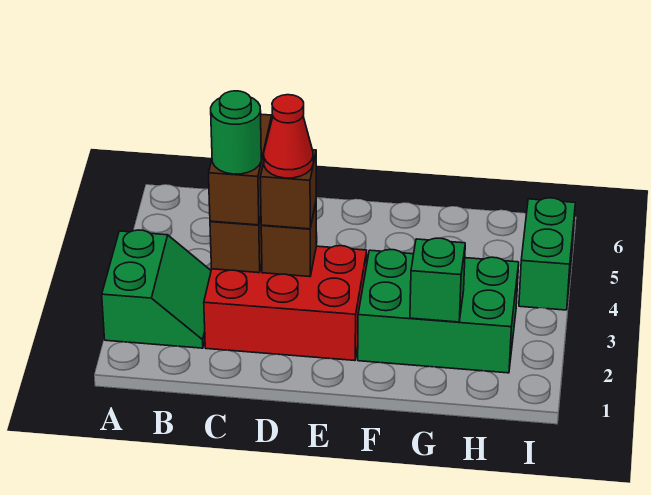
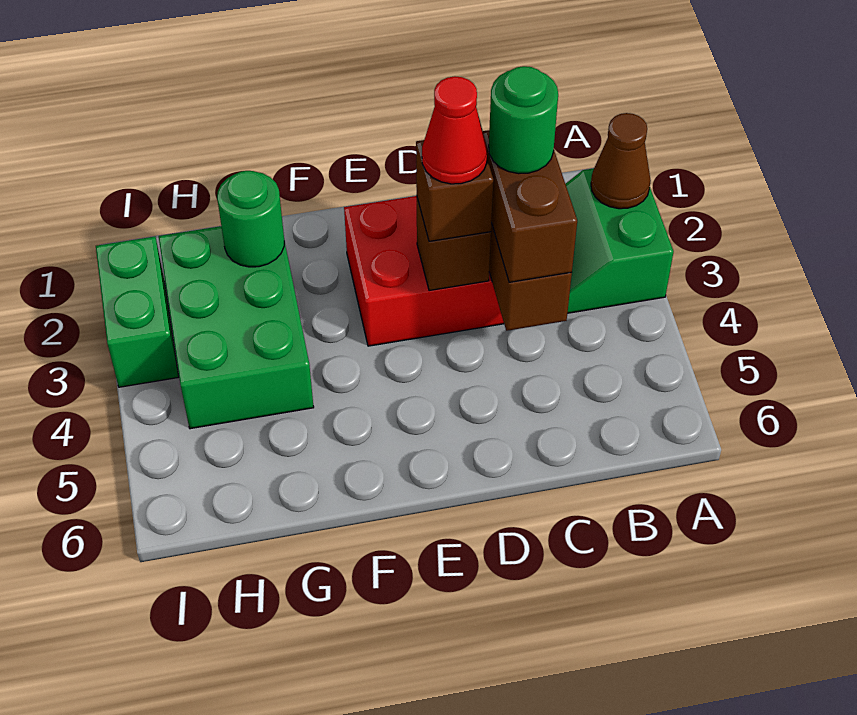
none -> brown cone A2 level 2
green brick F2:H3 level 1 -> green brick G2:H4 level 1
green brick G2 level 2 -> green round brick G2 level 2
green brick I4:I5 level 1 -> green brick I2:I3 level 1

